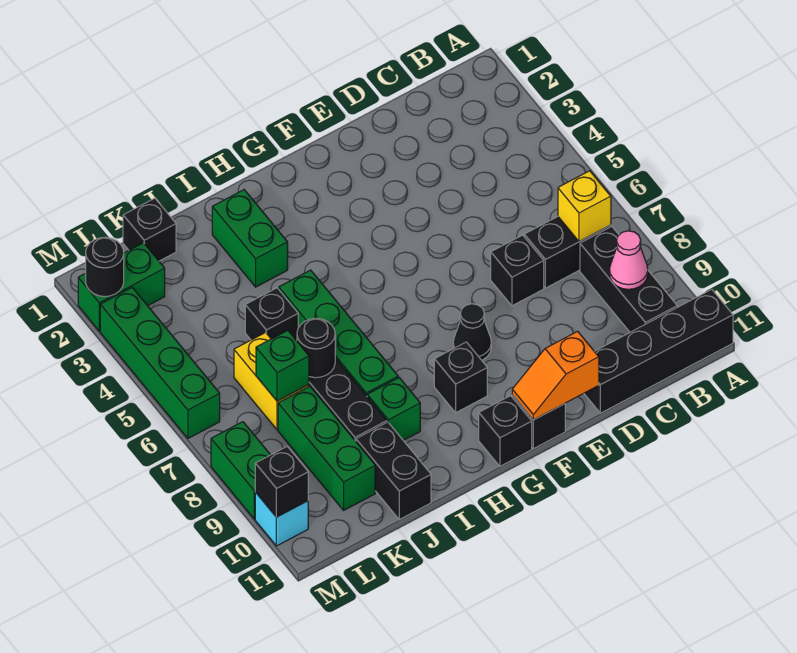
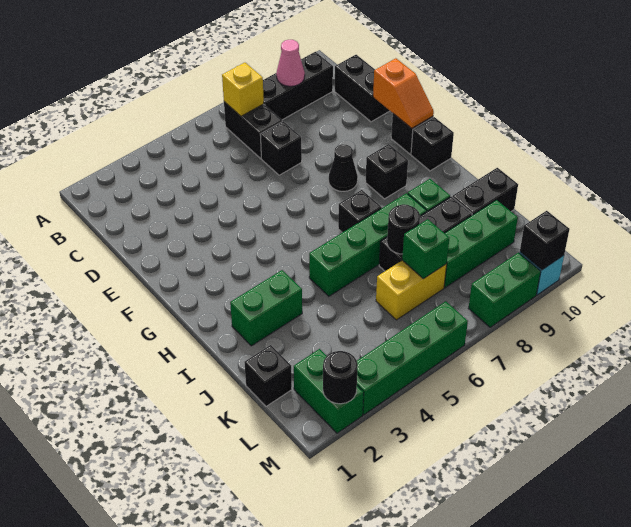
black brick A11:D11 level 1 -> black brick C11:D11 level 1
black brick J5 level 1 -> black brick H7 level 1

